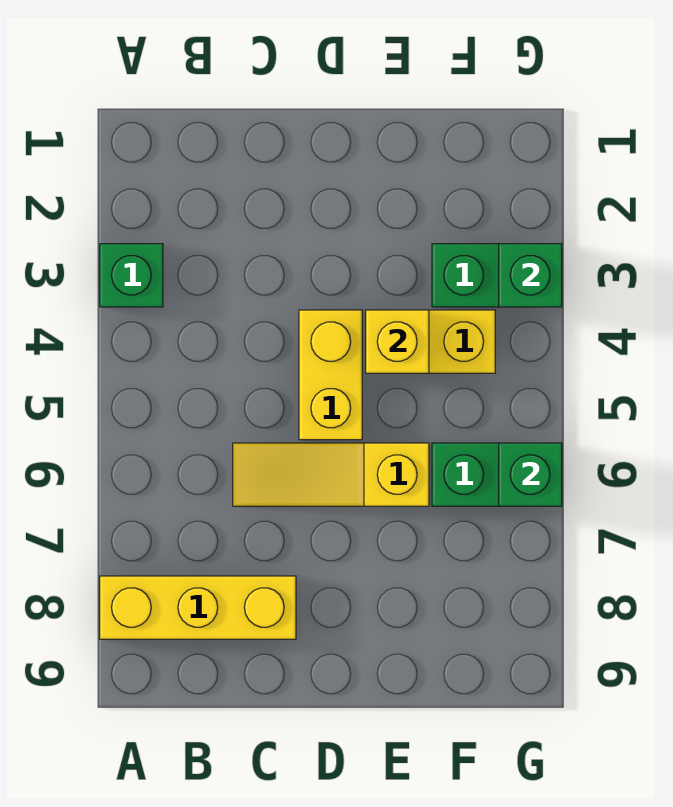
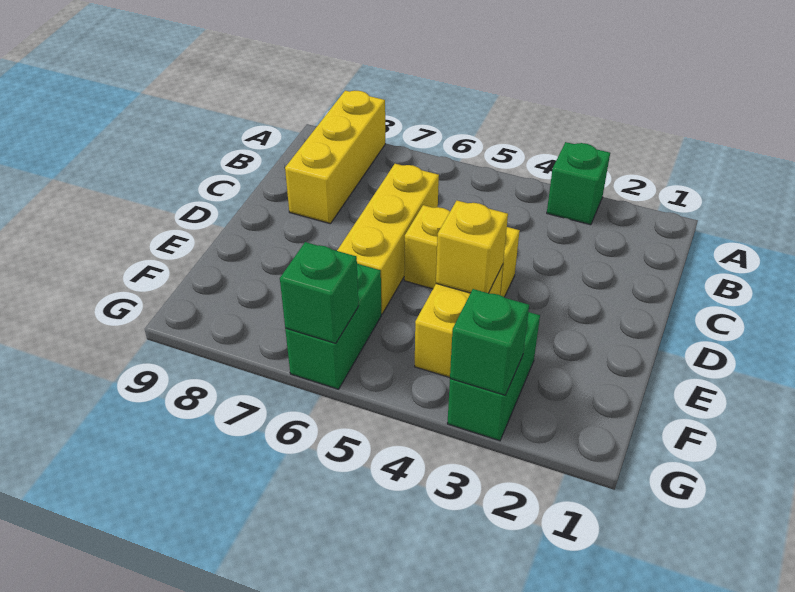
yellow slope C6:E6 level 1 top E -> yellow brick C6:E6 level 1

